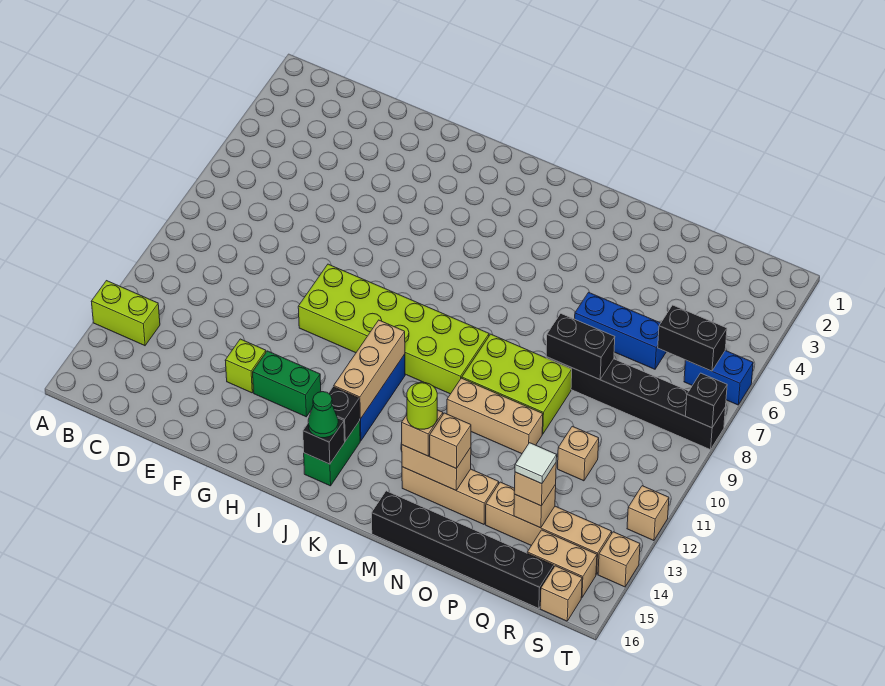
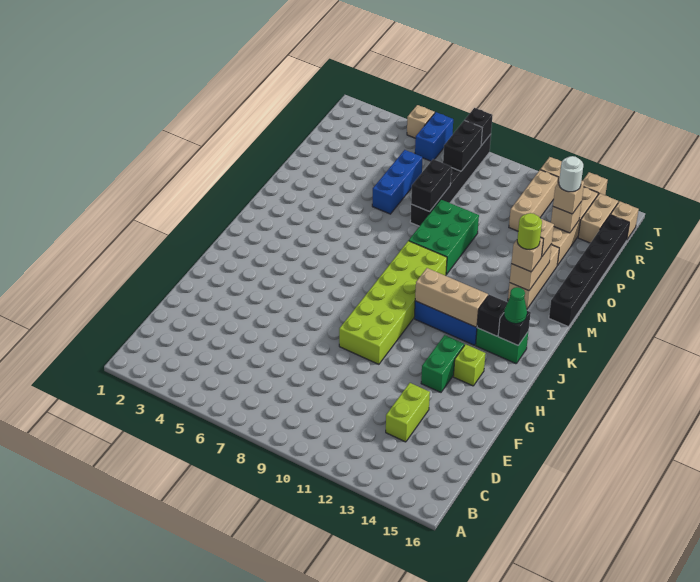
lime brick A13:B13 level 1 -> lime brick D13:E13 level 1
lime brick F13 level 1 -> lime brick H14 level 1
lime brick M9:O10 level 1 -> green brick M9:O10 level 1
tan brick M11:O11 level 1 -> tan brick Q12:S12 level 1
tan brick Q11 level 1 -> tan brick T5 level 1
white tile Q14 level 4 -> white round brick Q14 level 4
black brick R6:S6 level 2 -> black brick R8:S8 level 2

